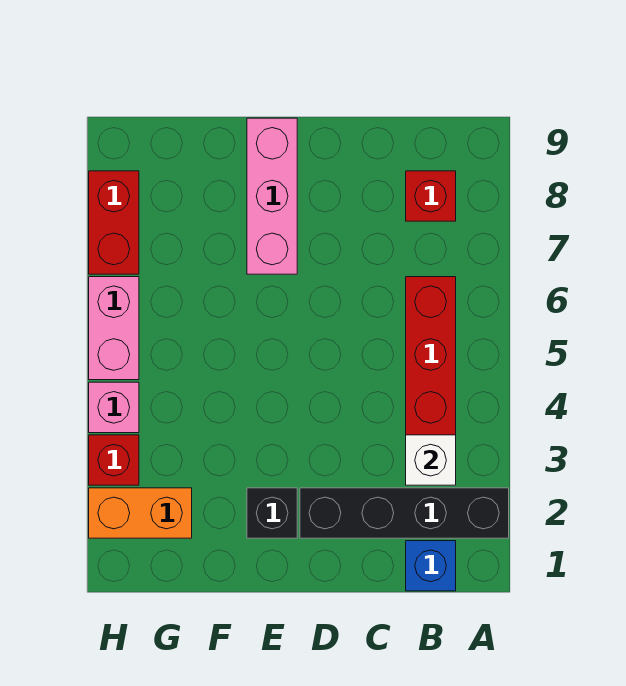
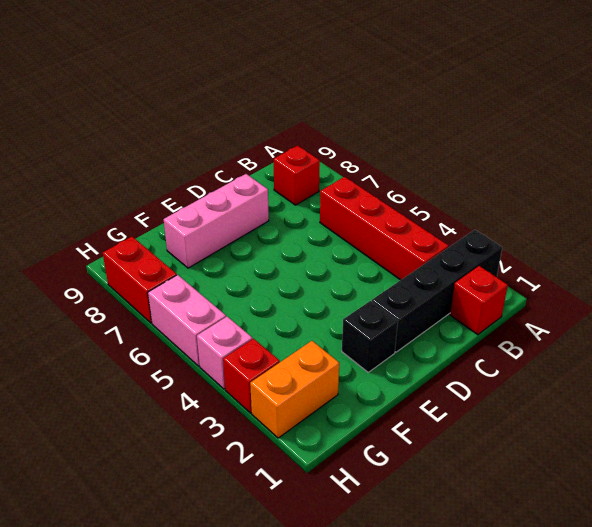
blue brick B1 level 1 -> red brick B1 level 1
white brick B3 level 2 -> none
pink brick E7:E9 level 1 -> pink brick D8:F8 level 1

